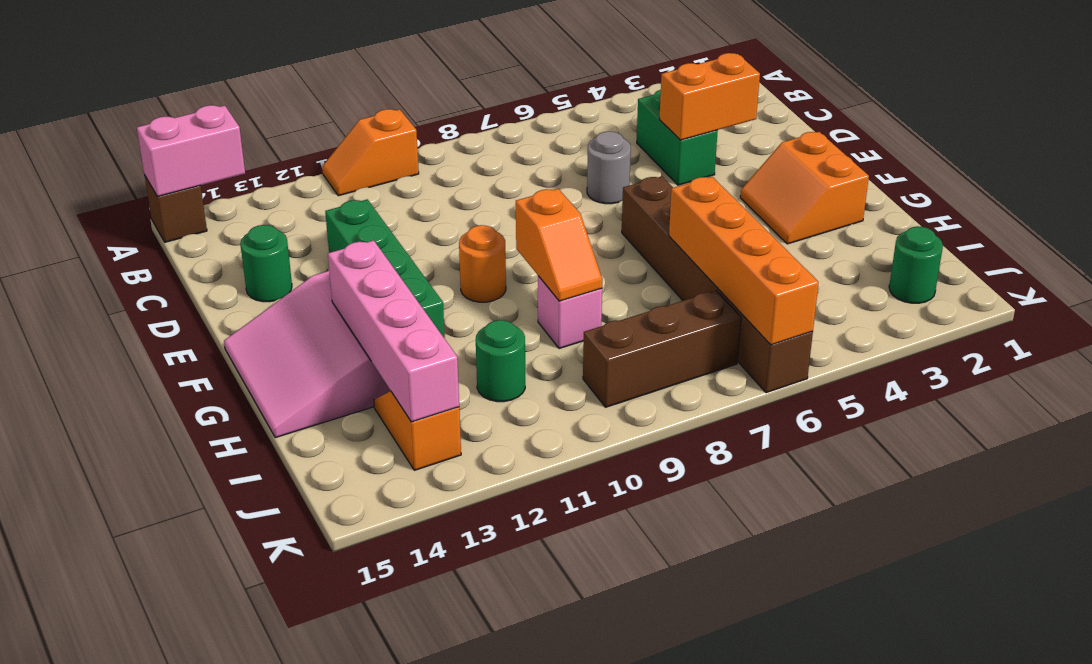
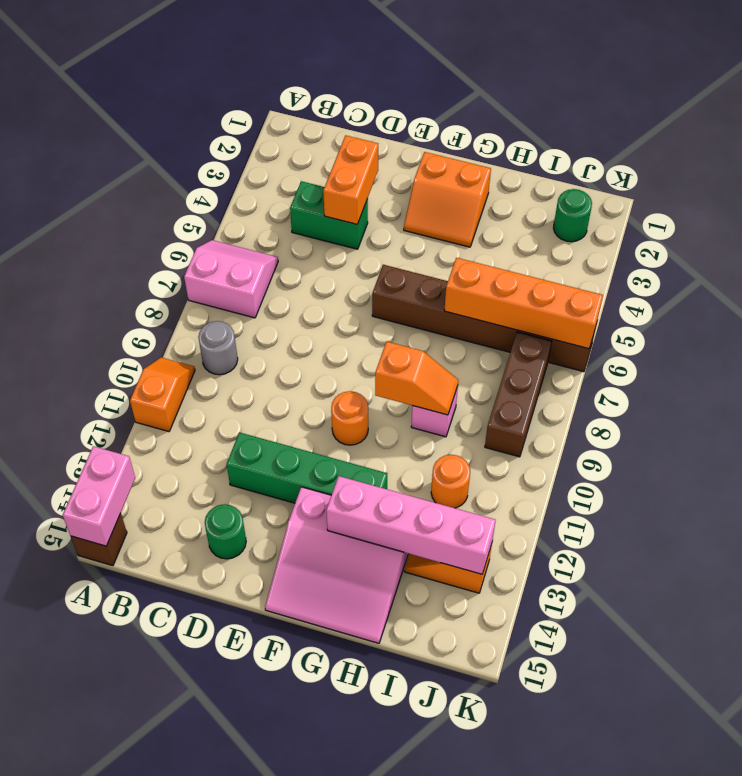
none -> pink slope A6:B7 level 1 top 7
orange slope A10:A11 level 1 top 10 -> orange slope A10:A11 level 1 top 11
grey round brick D6 level 1 -> grey round brick B9 level 1
green round brick I11 level 1 -> orange round brick I11 level 1

